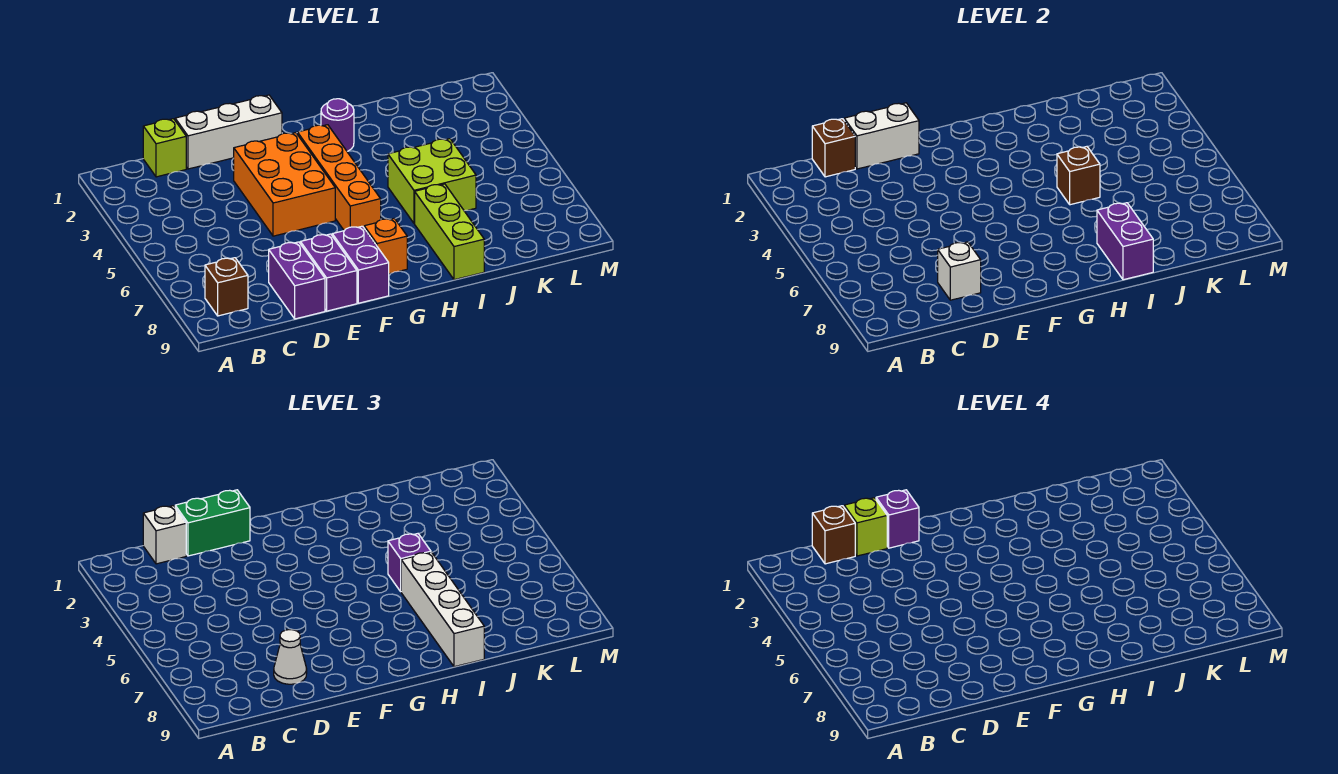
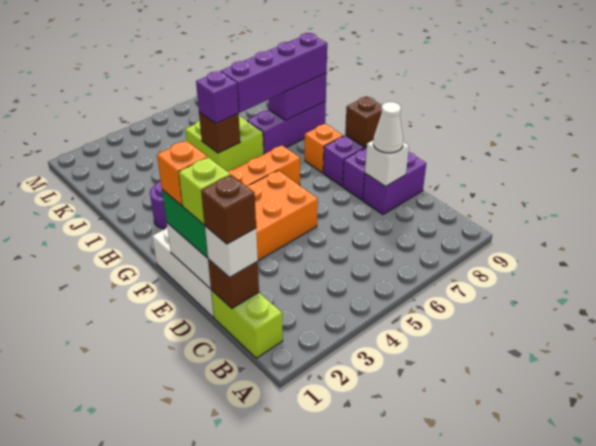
brown brick B8 level 1 -> brown brick F9 level 2
lime brick C1 level 1 -> lime brick B1:C1 level 1
purple brick E1 level 4 -> orange brick E1 level 4
white brick I6:I9 level 3 -> purple brick I6:I9 level 3
lime brick I7:I9 level 1 -> purple brick I7:I9 level 1

